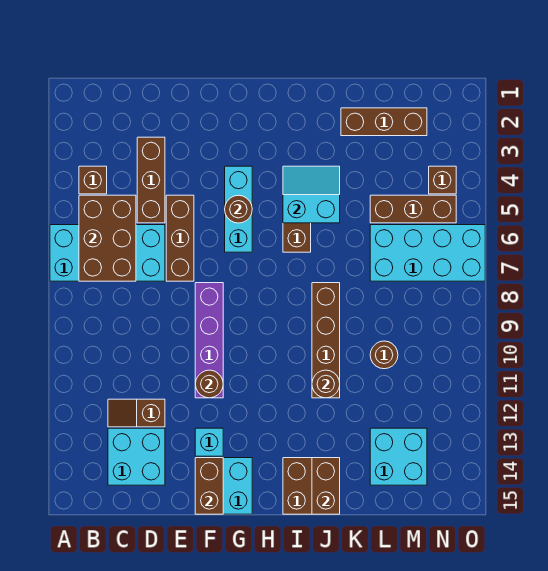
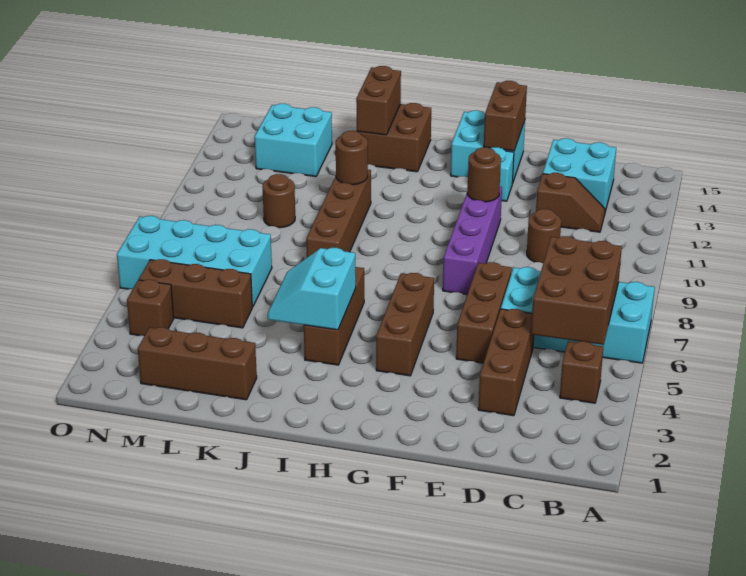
cyan brick G4:G6 level 1 -> brown brick G4:G6 level 1
brown round brick G5 level 2 -> brown round brick D10 level 1
cyan slope I4:J5 level 2 top 5 -> cyan slope I4:J5 level 2 top I

